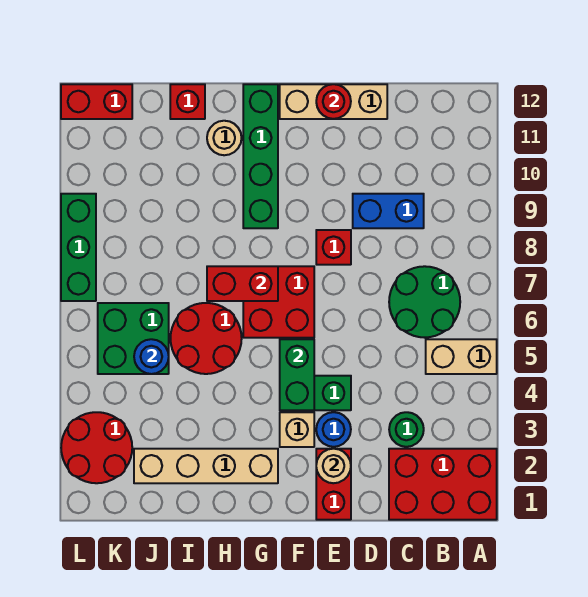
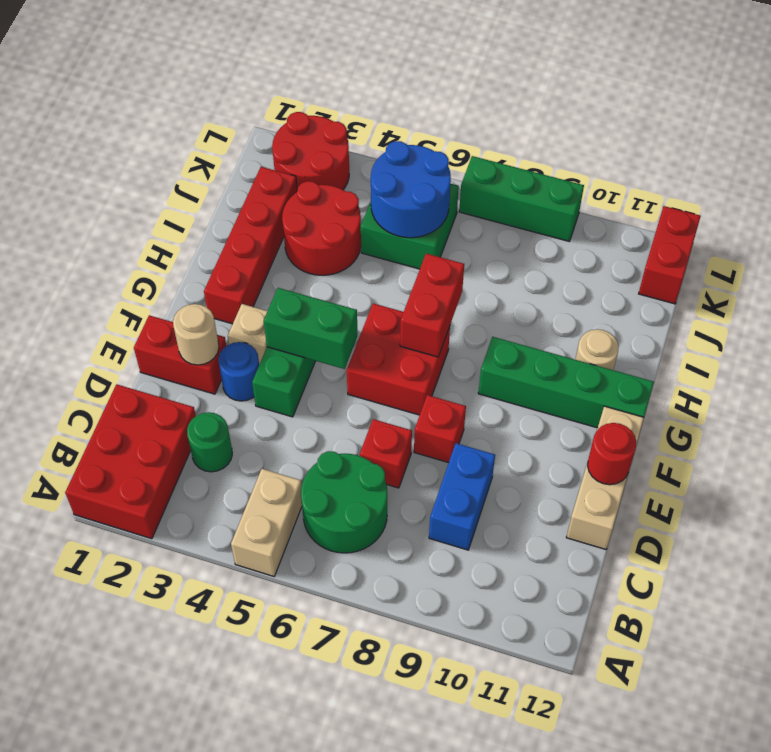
tan brick G2:J2 level 1 -> red brick G2:J2 level 1
red round brick H5:I6 level 1 -> red round brick I3:J4 level 1
red brick I12 level 1 -> red brick D7 level 1
blue round brick J5 level 2 -> blue round brick J5:K6 level 2

